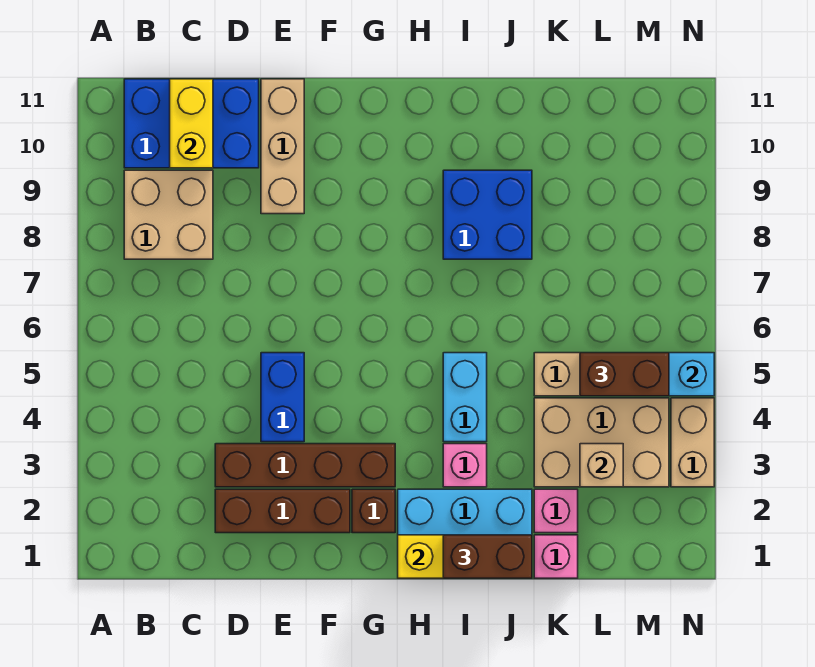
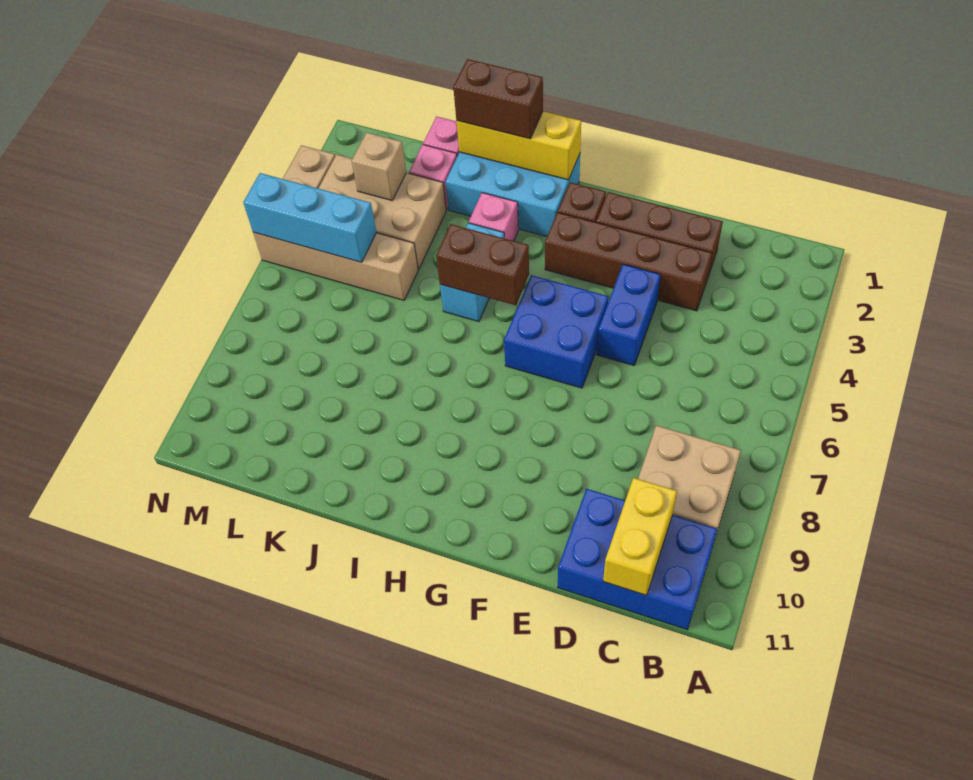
tan brick E9:E11 level 1 -> none
blue brick I8:J9 level 1 -> blue brick F5:G6 level 1
brown brick L5:M5 level 3 -> brown brick H5:I5 level 2

